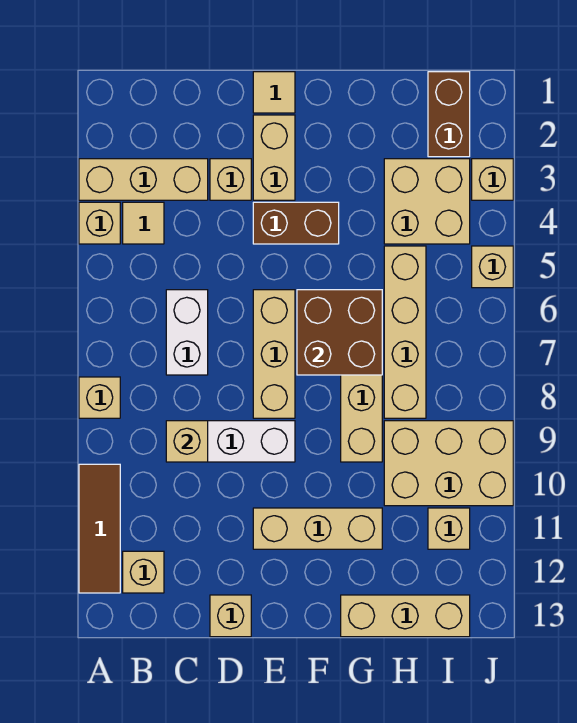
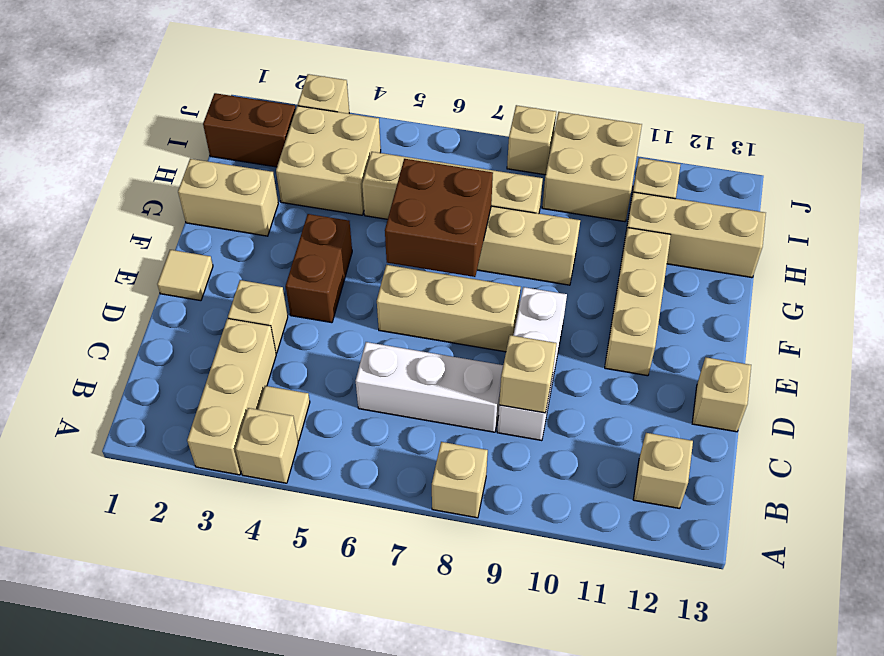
brown tile A10:A12 level 1 -> none
white brick C6:C7 level 1 -> white brick C6:C8 level 1
tan brick E2:E3 level 1 -> tan brick G1:G2 level 1
tan brick G13:I13 level 1 -> tan brick H11:H13 level 1
tan brick H9:J10 level 1 -> tan brick I9:J10 level 1
tan brick J5 level 1 -> tan brick J8 level 1

